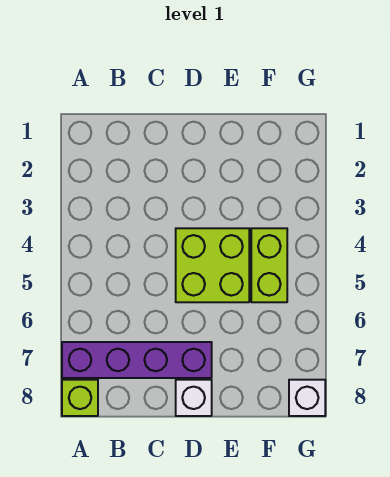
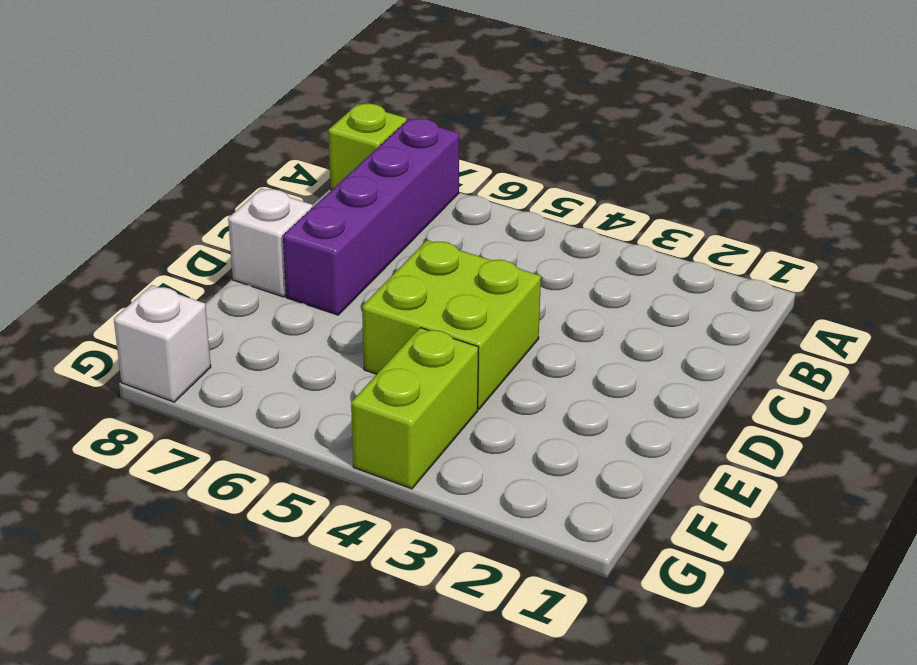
lime brick F4:F5 level 1 -> lime brick F4:G4 level 1

